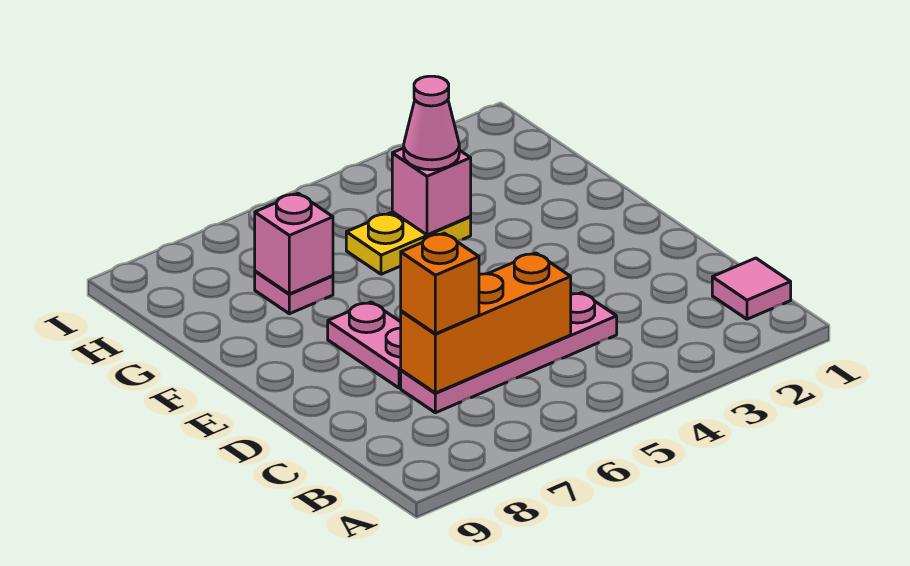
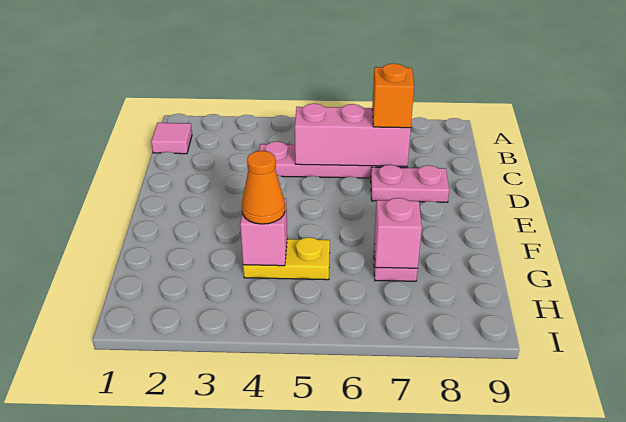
orange brick C5:C7 level 2 -> pink brick C5:C7 level 2
pink plate D7:E7 level 1 -> pink plate D7:D8 level 1
pink cone G4 level 3 -> orange cone G4 level 3

